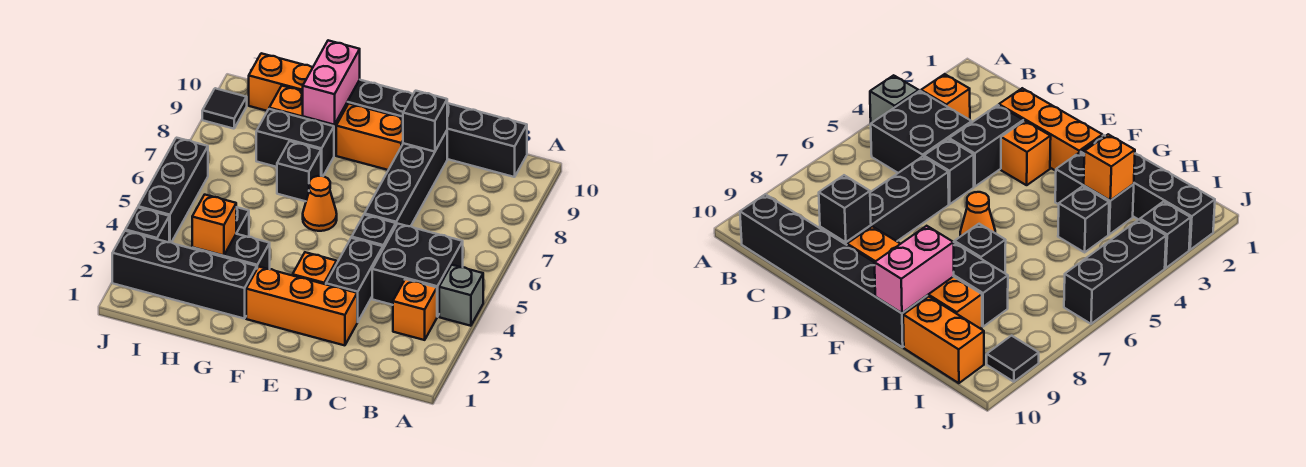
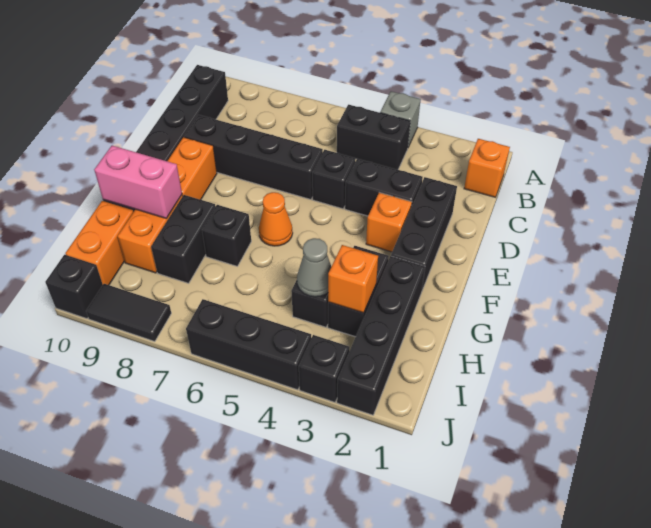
orange brick B3 level 1 -> orange brick B1 level 1
black brick B4:C5 level 1 -> black brick B4:B5 level 1
orange brick D2:F2 level 1 -> black brick D2:F2 level 1
black brick D9 level 2 -> black brick J10 level 1
none -> grey cone H4 level 2
black tile J9 level 1 -> black tile J8:J9 level 1

